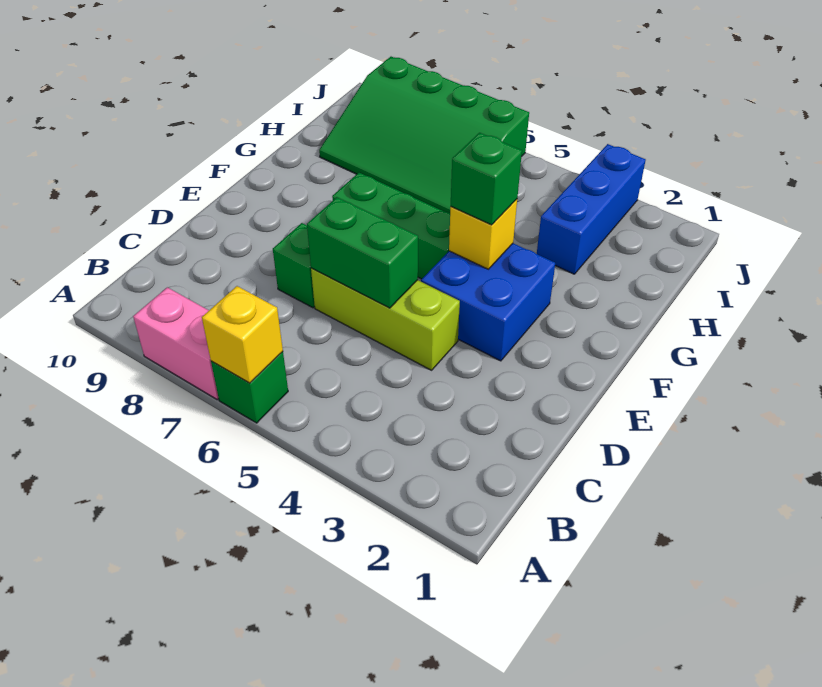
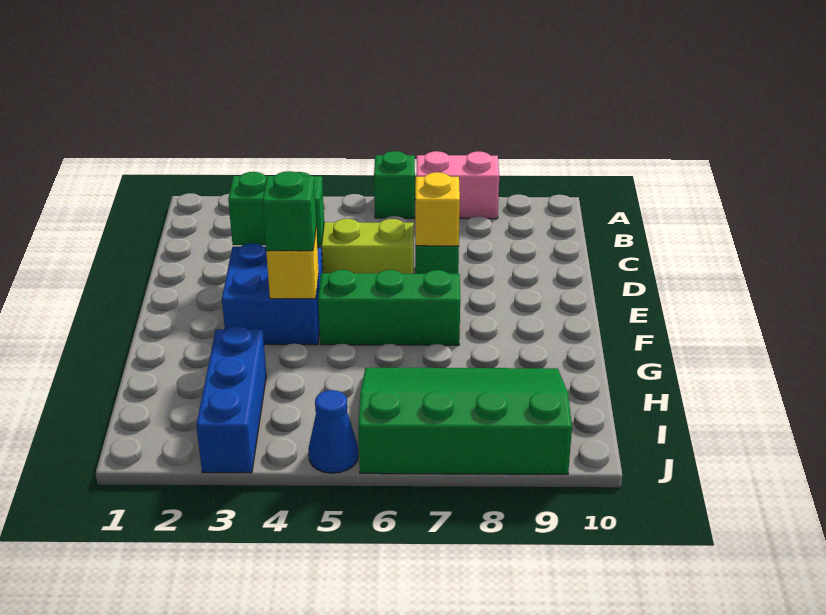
yellow brick A6 level 2 -> yellow brick D7 level 2
green brick D5:D6 level 2 -> green brick D3:D4 level 2
none -> blue cone J5 level 1

